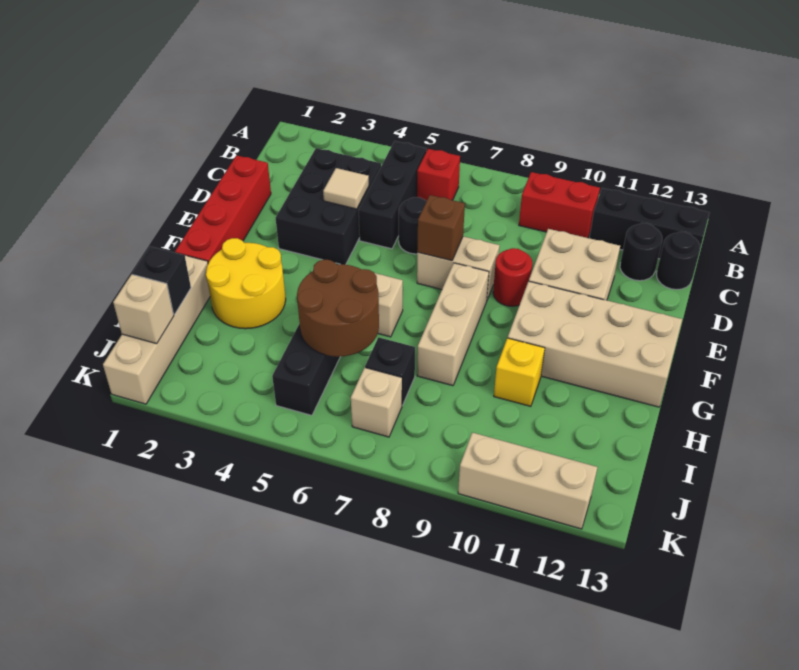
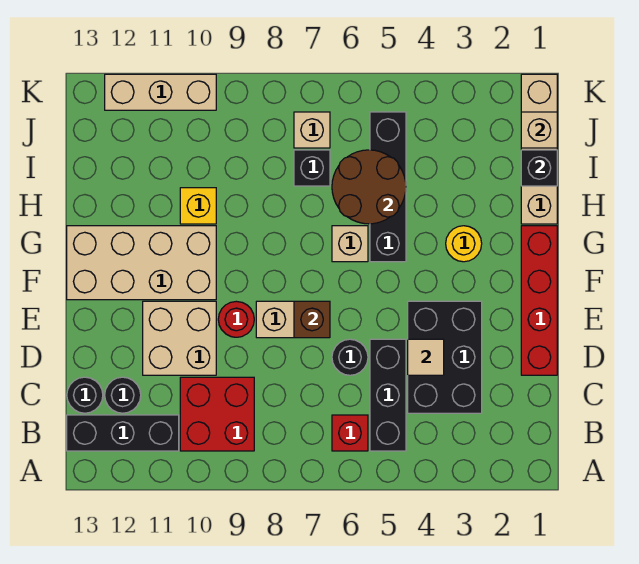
red brick B9:B10 level 1 -> red brick B9:C10 level 1
tan brick F8:H8 level 1 -> none
yellow round brick G2:H3 level 1 -> yellow round brick G3 level 1

